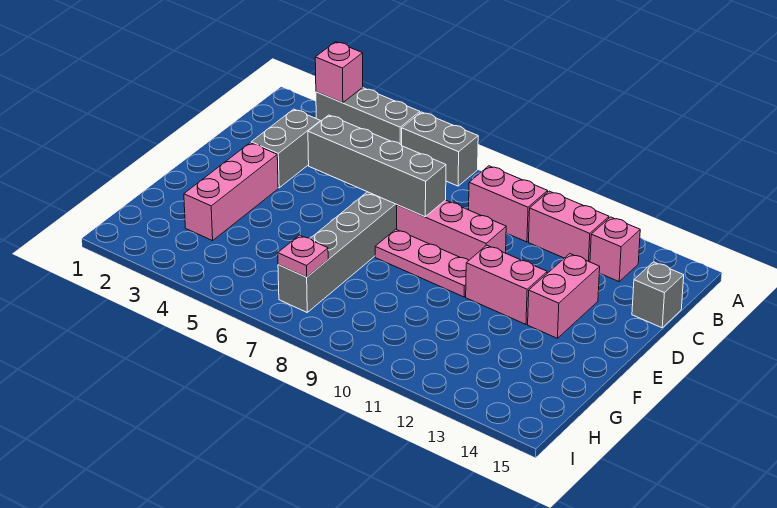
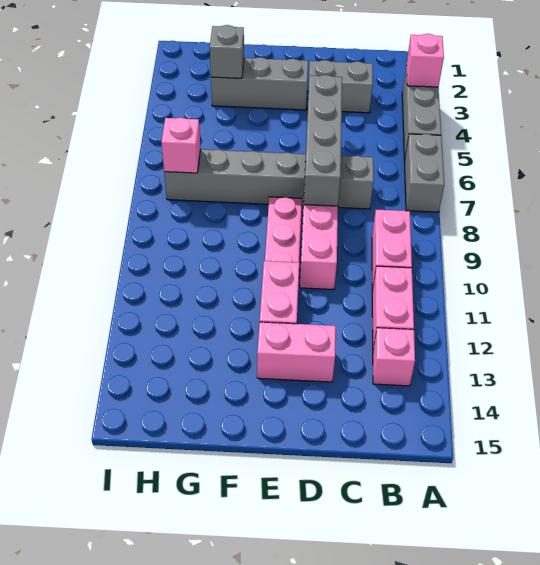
grey brick C15 level 1 -> grey brick G3 level 2
pink brick E3:G3 level 1 -> grey brick E3:G3 level 1
pink plate H7 level 2 -> pink brick H7 level 2

